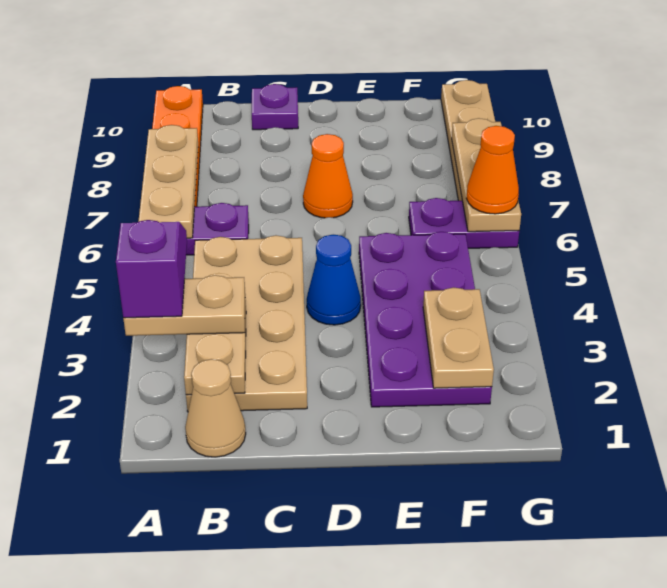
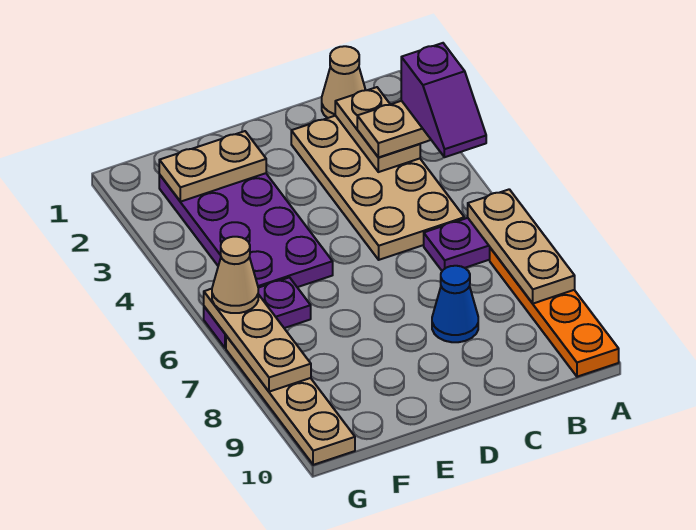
purple plate C10 level 1 -> none
blue cone D4 level 1 -> blue cone C8 level 1
orange cone D7 level 1 -> none
tan plate F2:F3 level 2 -> tan plate E2:F2 level 2
orange cone G6 level 3 -> tan cone G6 level 3

